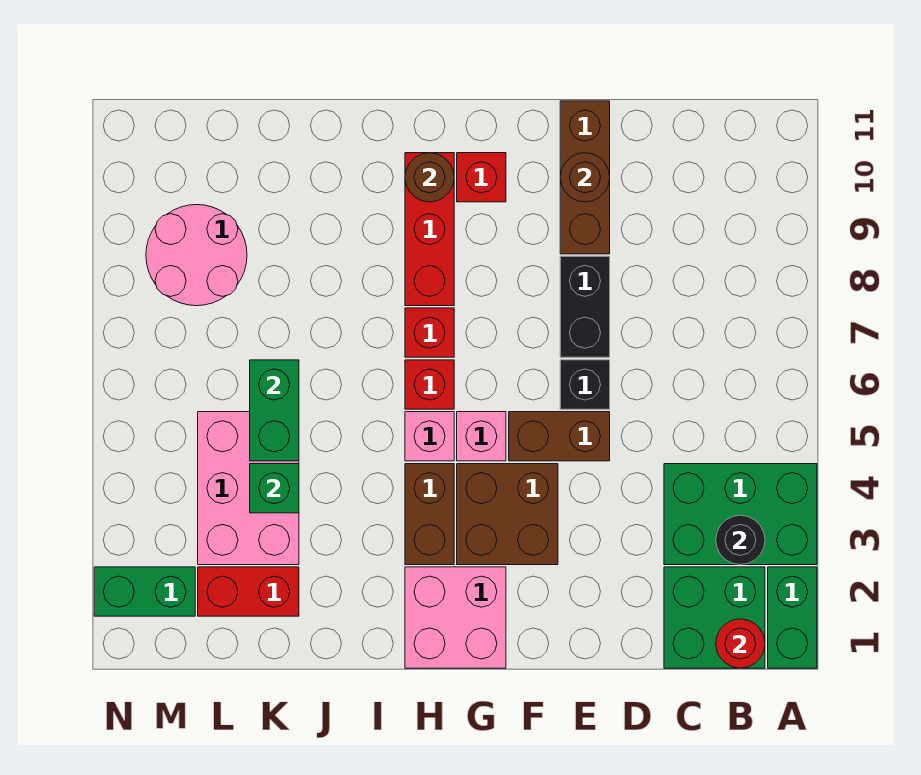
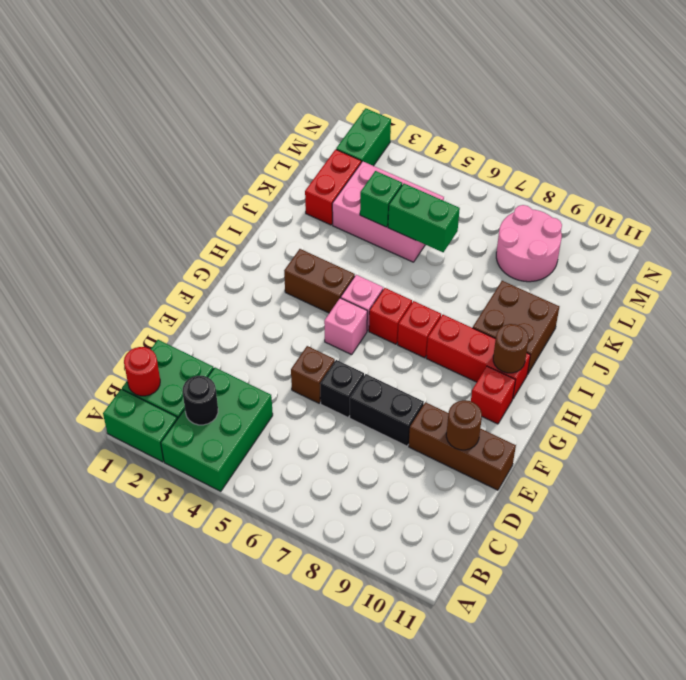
brown brick E5:F5 level 1 -> brown brick E5 level 1
brown brick F3:G4 level 1 -> brown brick I9:J10 level 1
pink brick G1:H2 level 1 -> none

